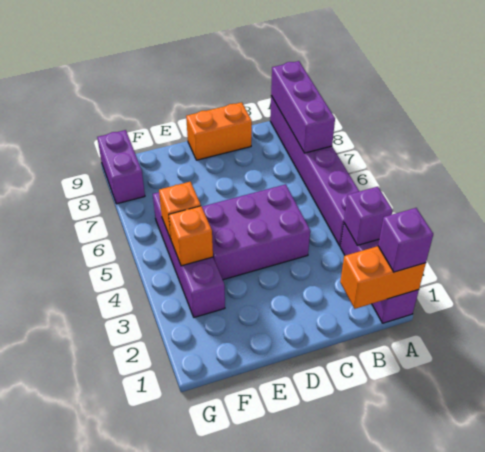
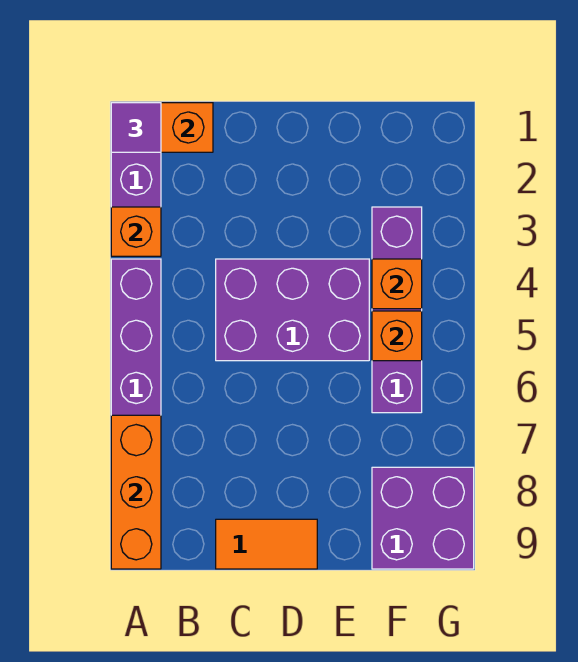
purple brick A1 level 3 -> purple tile A1 level 3
purple brick A3 level 2 -> orange brick A3 level 2
purple brick A7:A9 level 2 -> orange brick A7:A9 level 2
orange brick C9:D9 level 1 -> orange tile C9:D9 level 1
purple brick G8:G9 level 1 -> purple brick F8:G9 level 1

